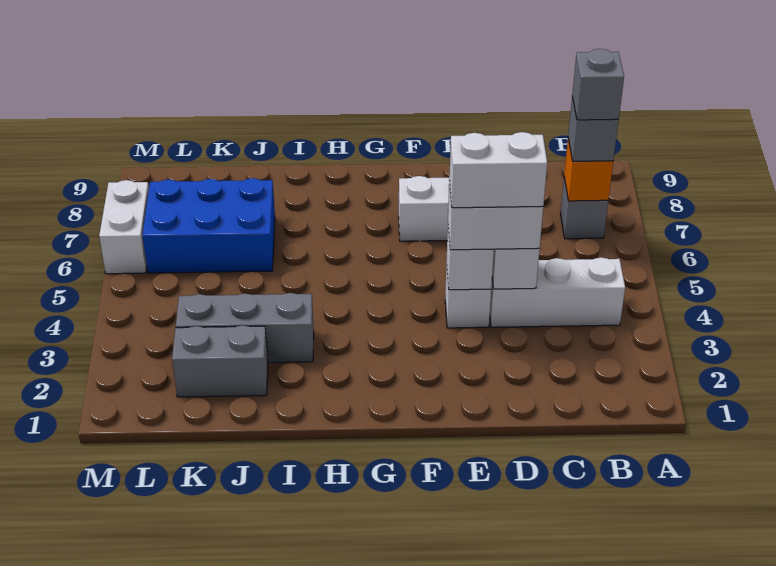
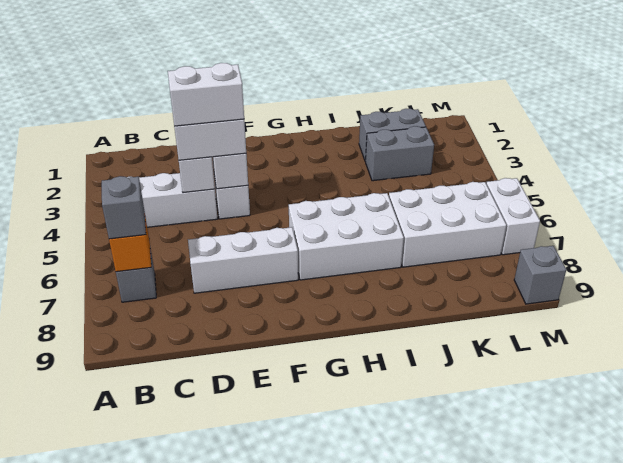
grey brick B7 level 4 -> grey brick M9 level 1
none -> white brick G6:I7 level 1
grey brick I3:K3 level 1 -> grey brick J3:K3 level 1
blue brick J6:L7 level 1 -> white brick J6:L7 level 1

